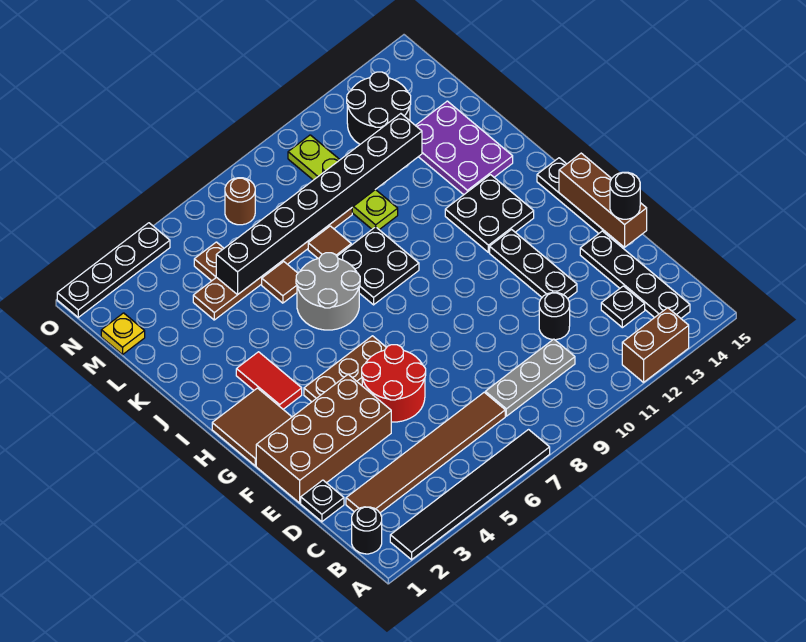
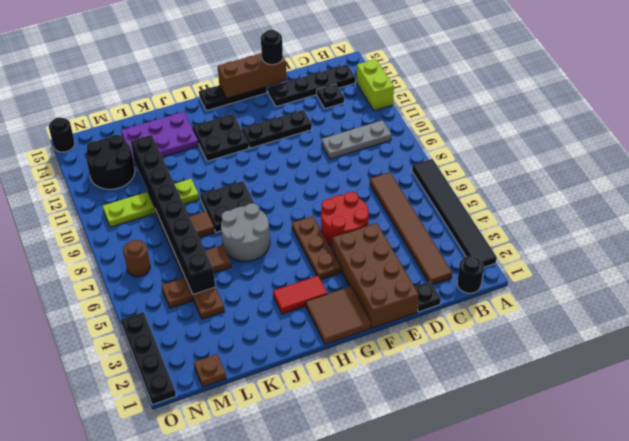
brown brick A12:A13 level 1 -> lime brick A12:A13 level 1
grey plate C8:C10 level 1 -> grey plate B10:D10 level 1
black round brick D11 level 1 -> black round brick O15 level 1
yellow plate M1 level 1 -> brown plate M1 level 1

